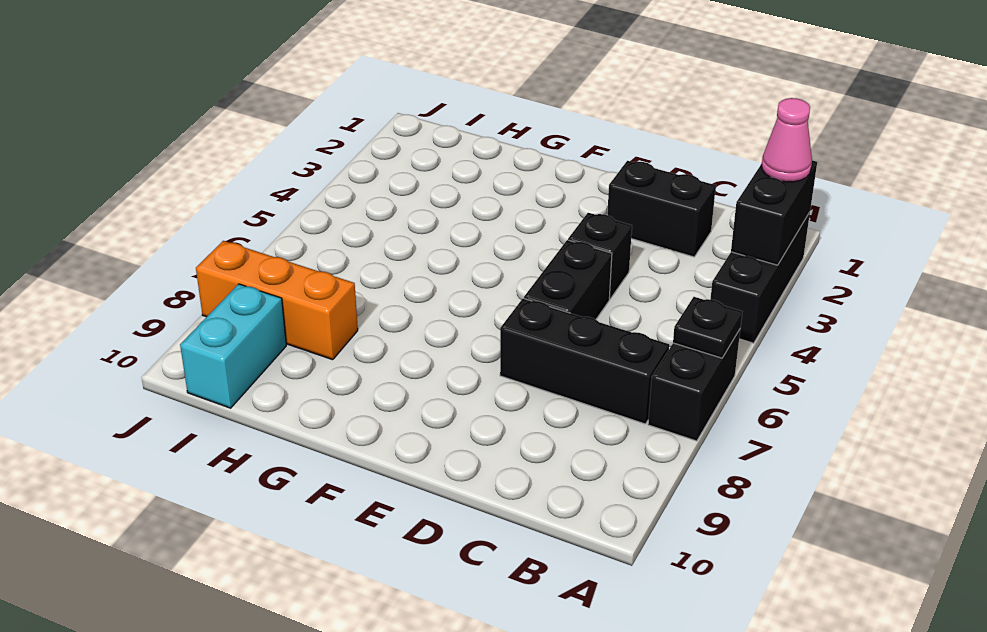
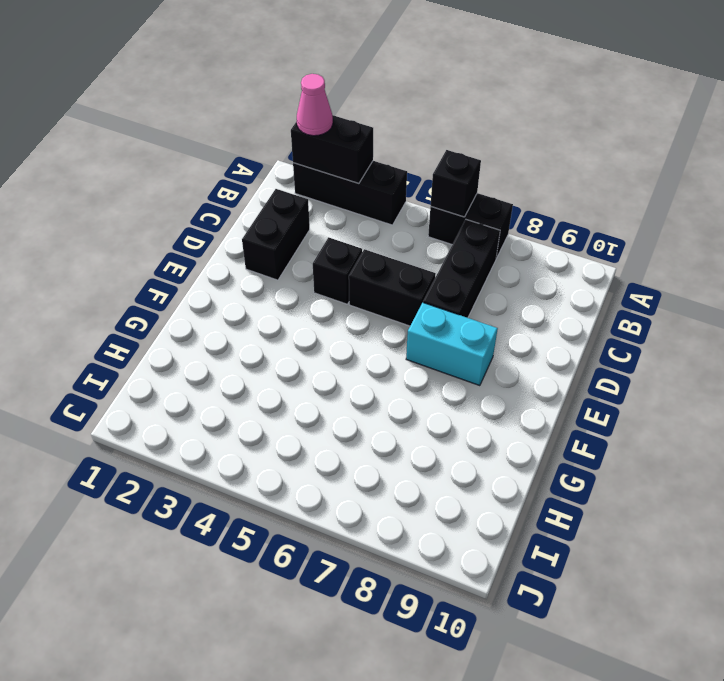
black plate A6 level 2 -> black brick A6 level 2
orange brick H8:J8 level 1 -> none
cyan brick I9:I10 level 1 -> cyan brick E7:E8 level 1

